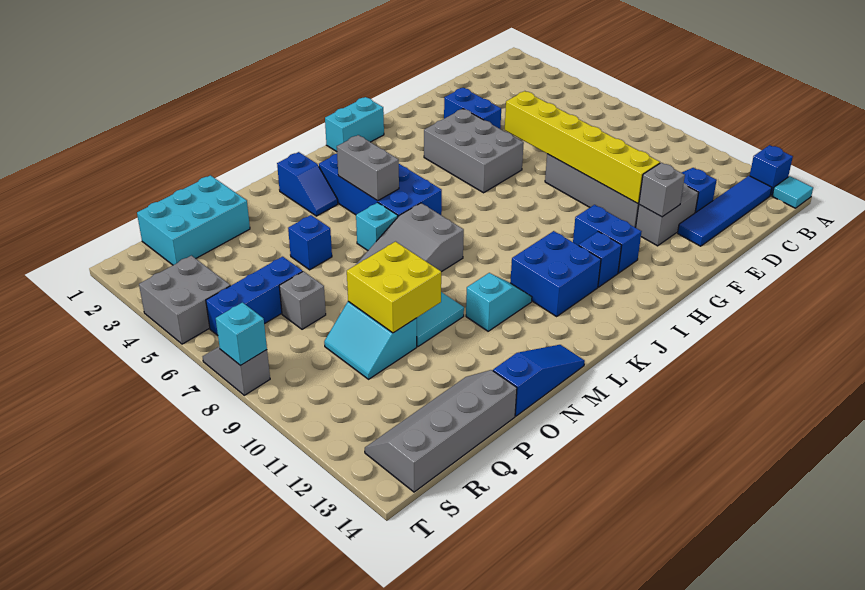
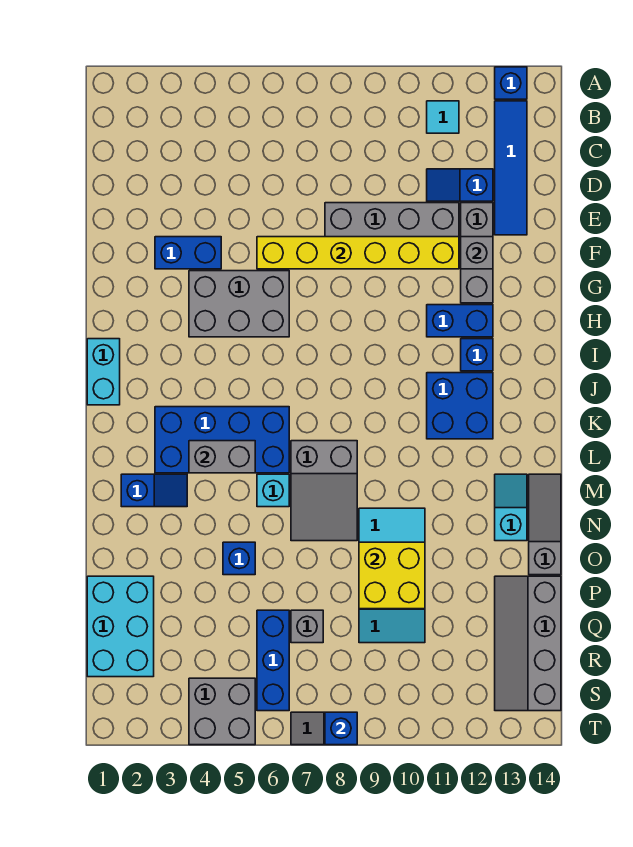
cyan tile A14 level 1 -> cyan tile B11 level 1
grey brick E12:F12 level 1 -> grey brick E12:G12 level 1
cyan slope L11:M11 level 1 top M -> cyan slope M13:N13 level 1 top N
blue slope M14:O14 level 1 top O -> grey slope M14:O14 level 1 top O
cyan brick T8 level 2 -> blue brick T8 level 2

